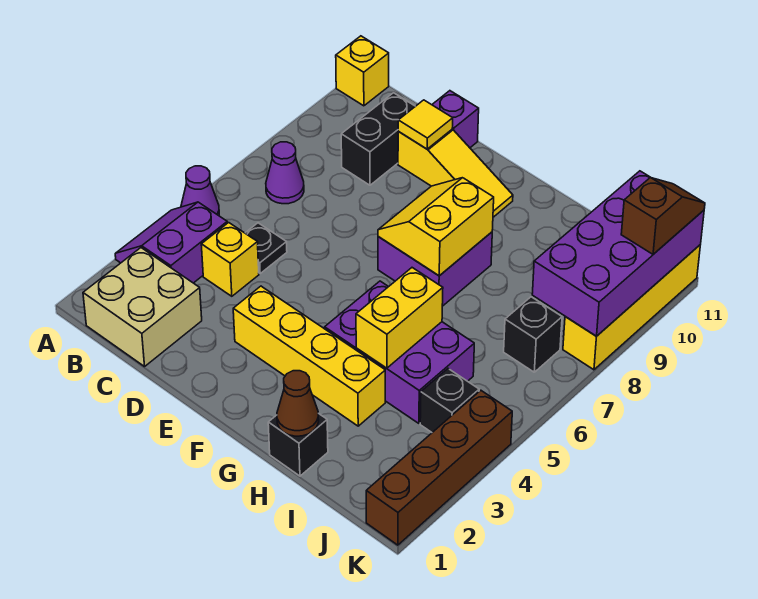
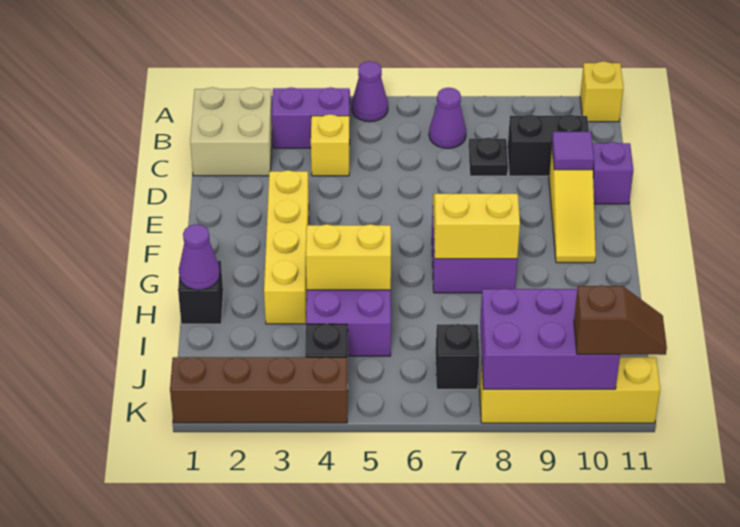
black plate C5 level 1 -> black plate C8 level 1
yellow tile D10 level 2 -> purple tile D10 level 2
brown cone H1 level 2 -> purple cone H1 level 2
purple brick J8:K11 level 2 -> purple brick J8:K10 level 2

